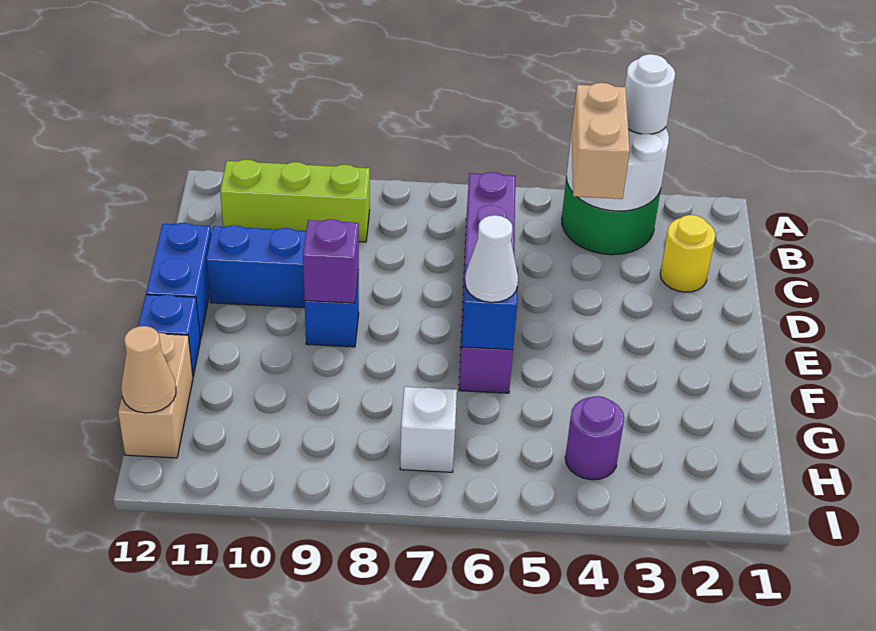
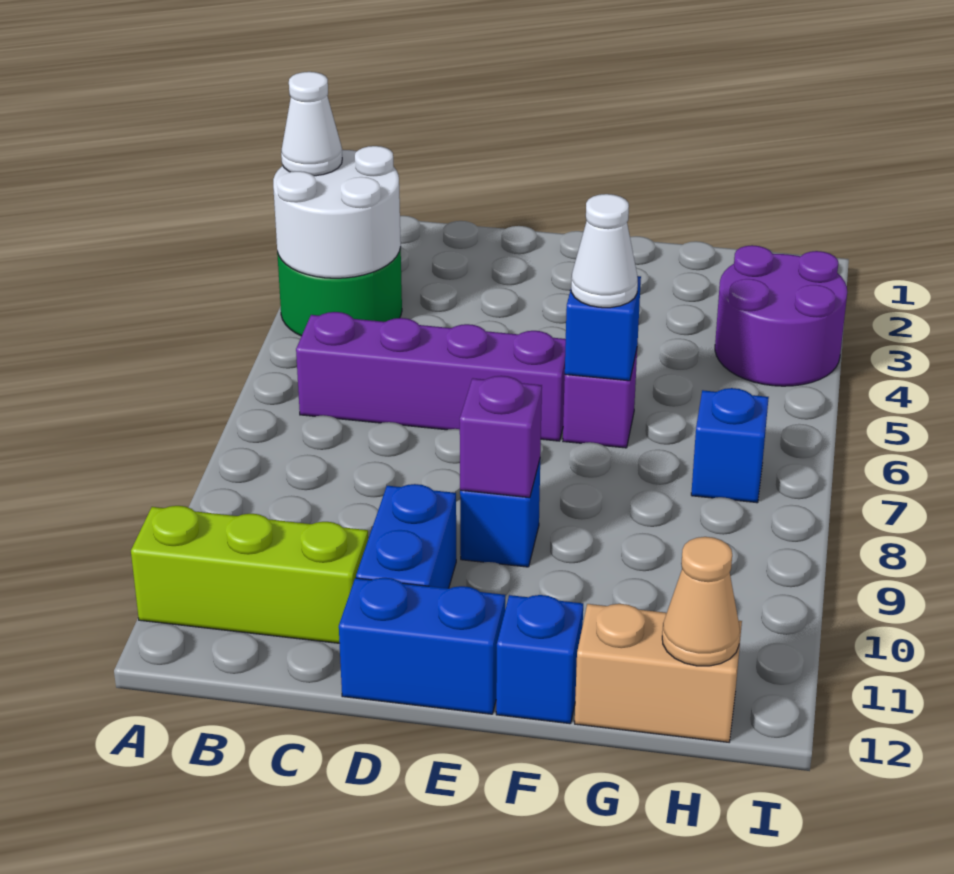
white round brick A3 level 3 -> white cone A3 level 3
tan brick B4:C4 level 3 -> none
lime brick B9:B11 level 1 -> lime brick A11:C11 level 1
yellow round brick C2 level 1 -> none
purple round brick H4 level 1 -> purple round brick H3:I4 level 1
white brick H7 level 1 -> blue brick H7 level 1

